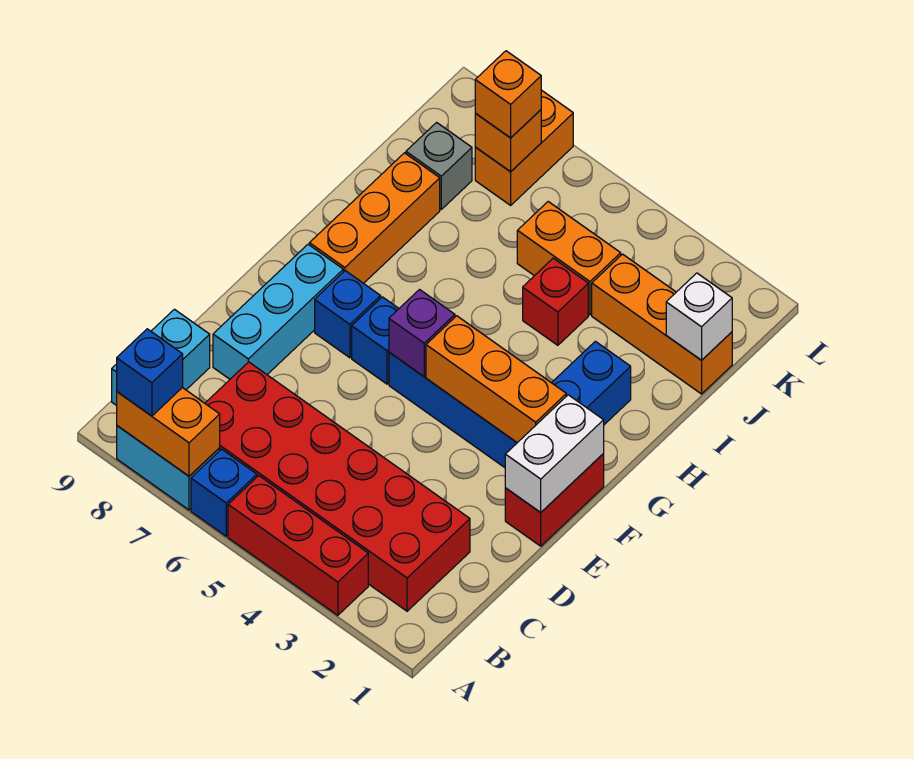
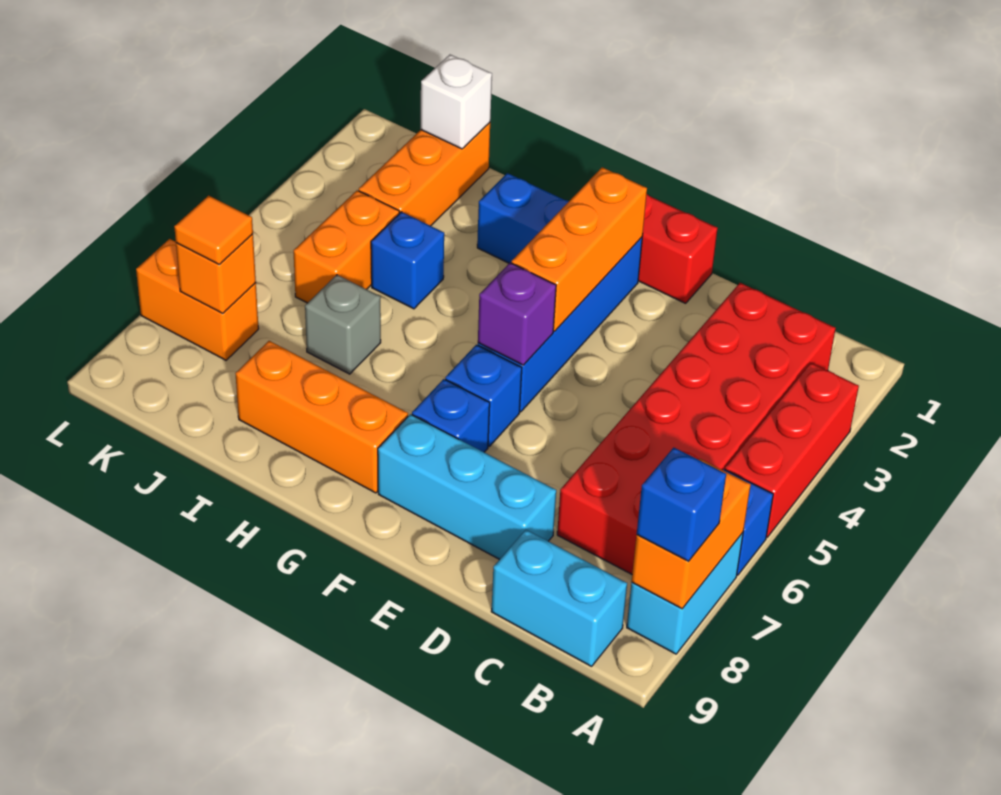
white brick E1:F1 level 2 -> none
red brick I4 level 1 -> blue brick I4 level 1
grey brick J8 level 1 -> grey brick I6 level 1
orange brick K7 level 3 -> orange tile K7 level 3

